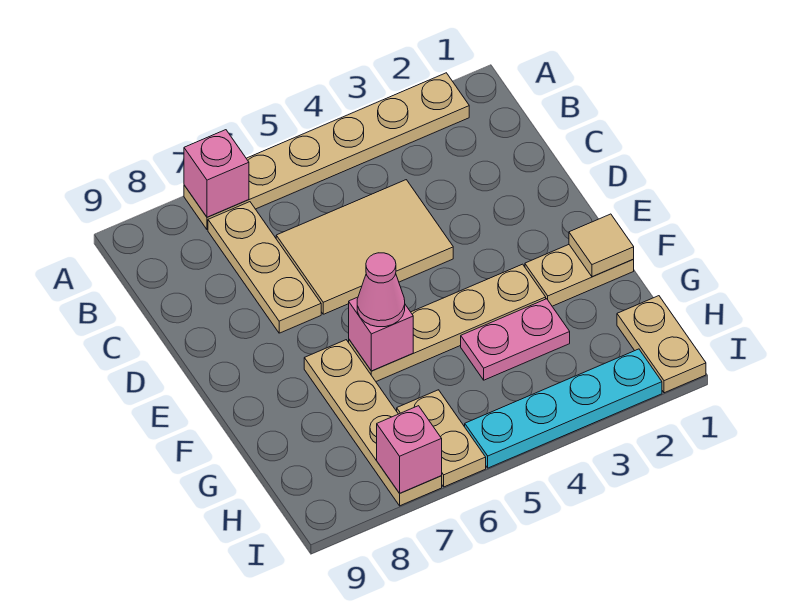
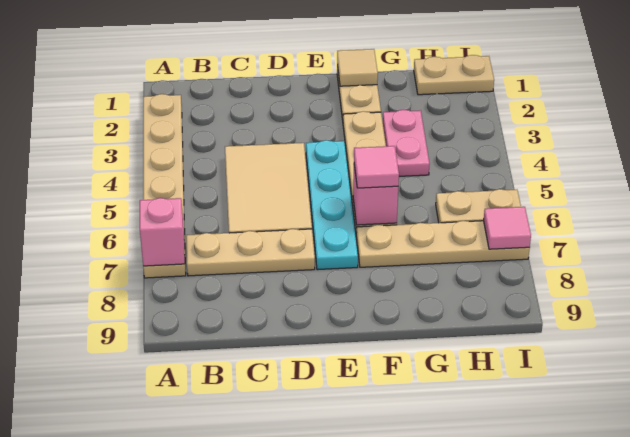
pink cone F6 level 3 -> pink tile F6 level 3
cyan plate I2:I5 level 1 -> cyan plate E4:E7 level 1
pink brick I7 level 2 -> pink tile I7 level 2

